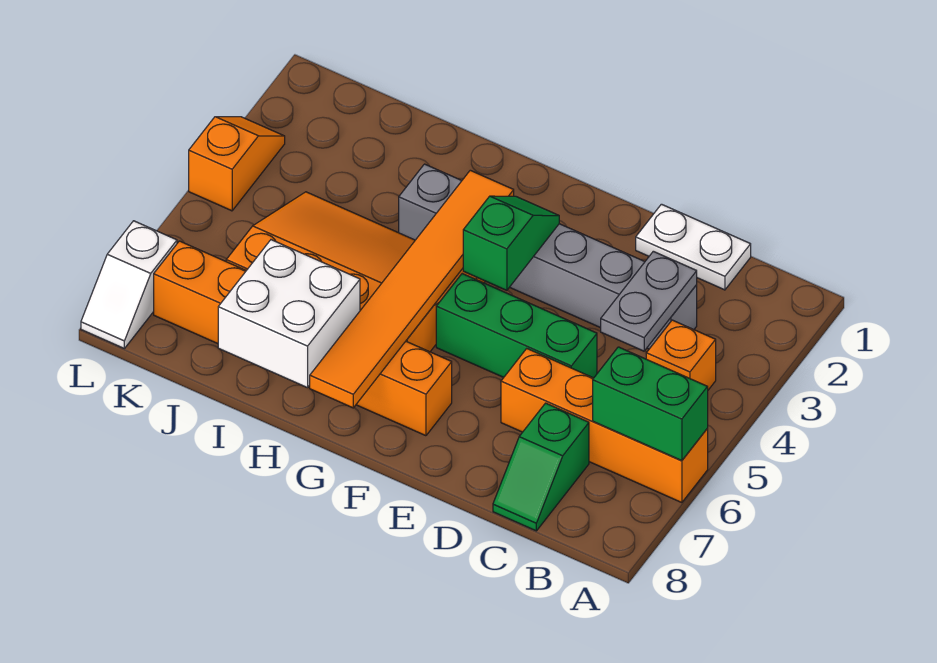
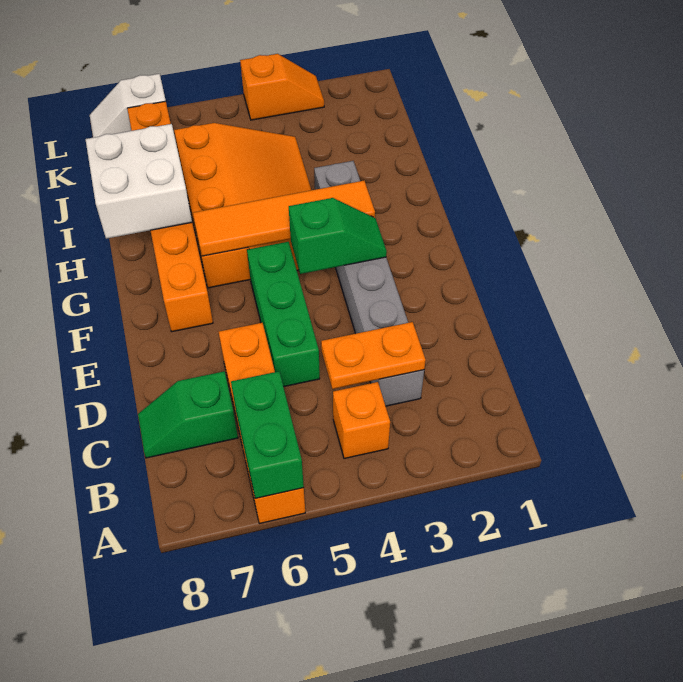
white plate C1:D1 level 1 -> none
grey plate C3:C4 level 2 -> orange plate C3:C4 level 2
orange tile G3:G8 level 2 -> orange tile G3:G6 level 2

